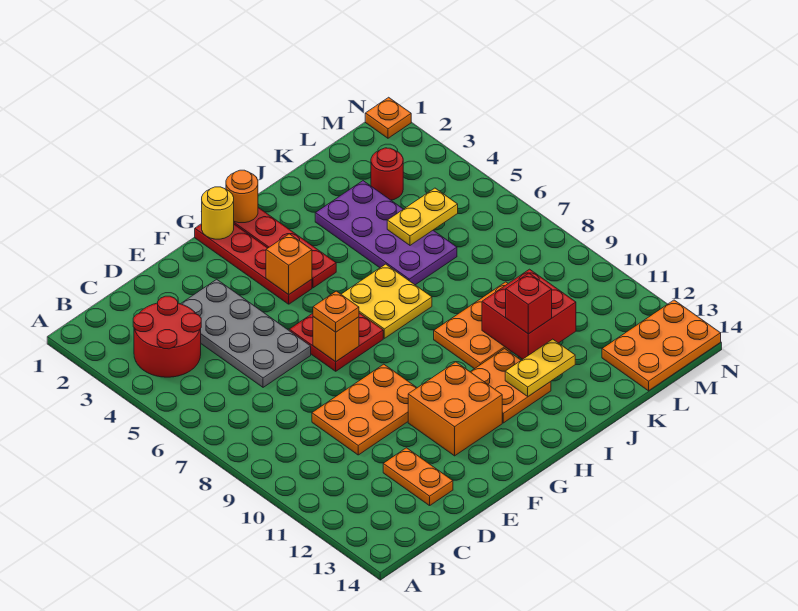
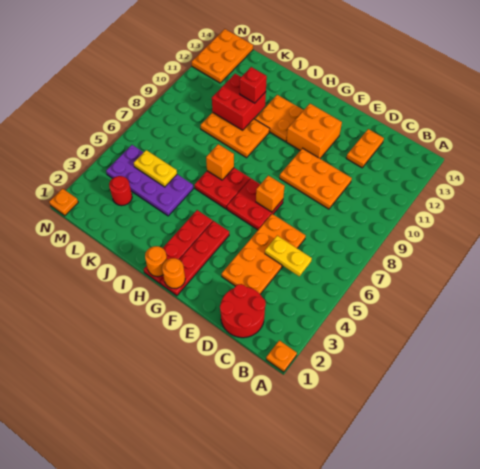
red round brick B3:C4 level 1 -> red round brick C1:D2 level 1
grey plate D3:E6 level 1 -> orange plate D3:E6 level 1
orange plate F7 level 3 -> orange plate A1 level 1
yellow round brick G1 level 2 -> orange round brick G1 level 2
orange brick G4 level 2 -> orange brick I7 level 2
yellow plate H6:I7 level 1 -> red plate H6:I7 level 1
yellow plate I12:J12 level 2 -> yellow plate C5:D5 level 2
purple plate J3:K6 level 1 -> purple plate J4:M5 level 1
orange plate L13:N14 level 1 -> orange plate M12:N14 level 1

